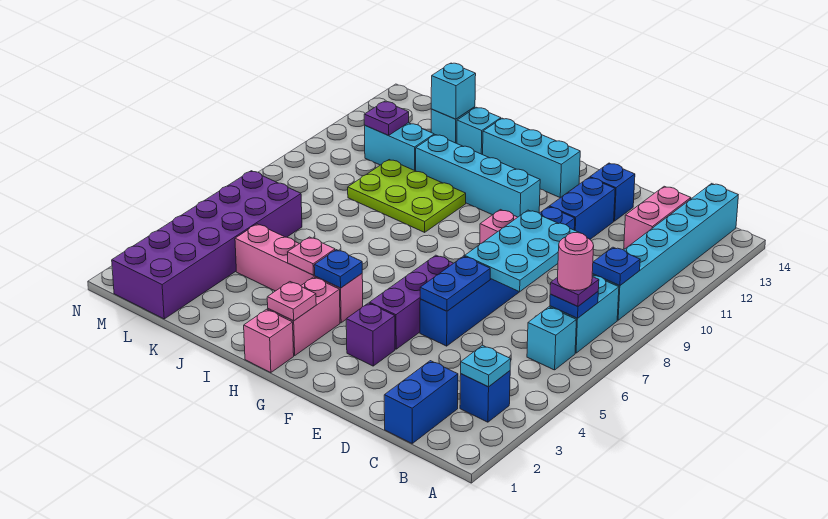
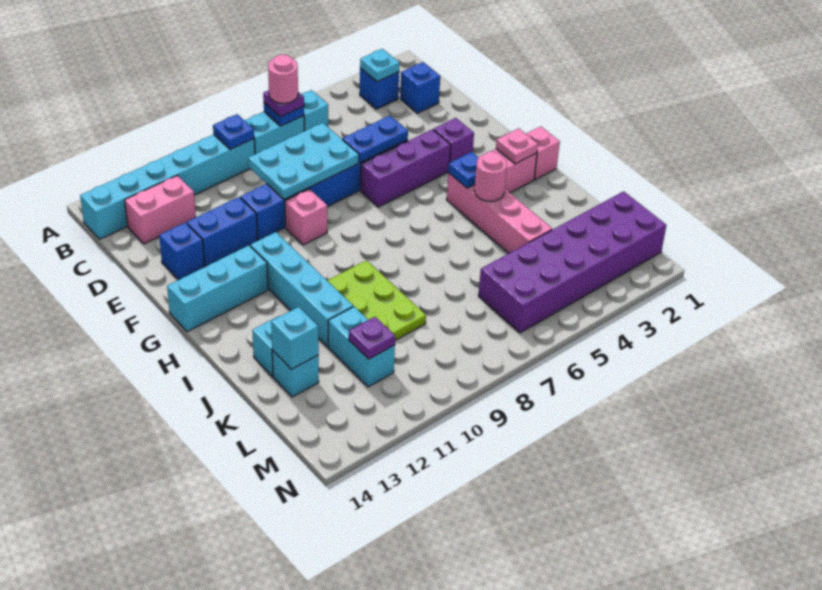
blue brick C1:C2 level 1 -> blue brick C2 level 1
cyan brick G13:I13 level 1 -> cyan brick G12:G14 level 1
pink plate I4 level 2 -> pink round brick I4 level 2

